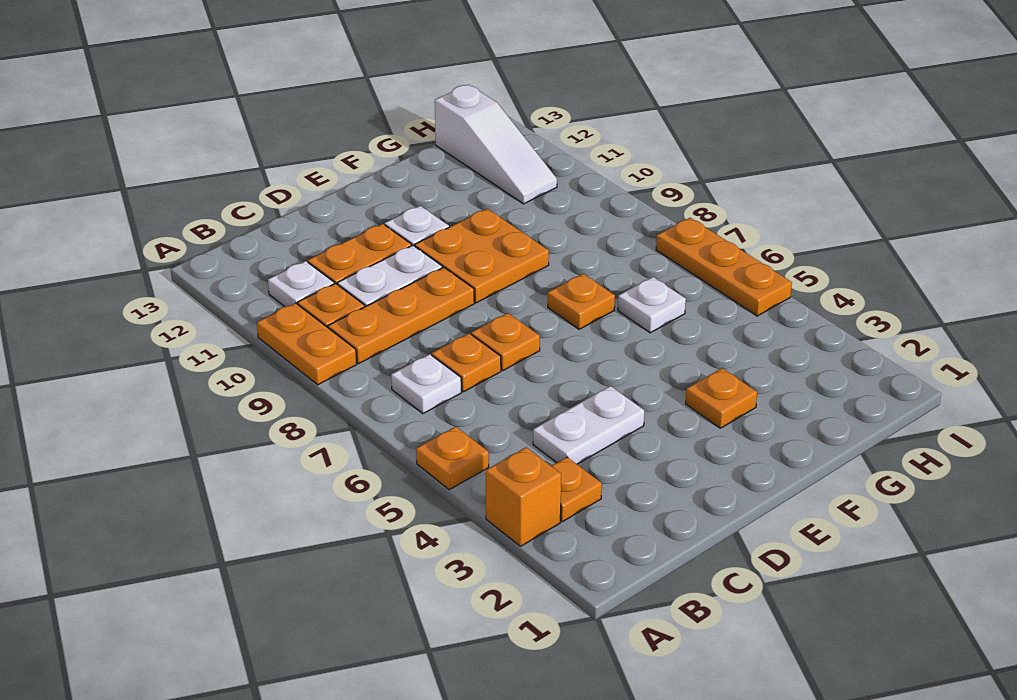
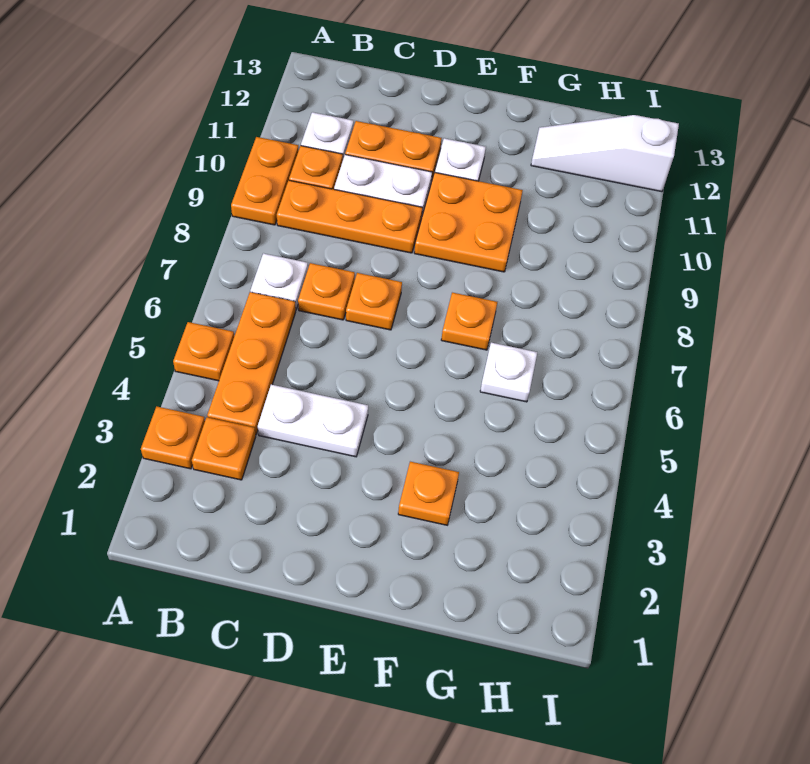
orange brick A3 level 1 -> orange plate A3 level 1
white slope H11:H13 level 1 top 13 -> white slope G12:I12 level 1 top I
orange plate I5:I7 level 1 -> orange plate B4:B6 level 1

